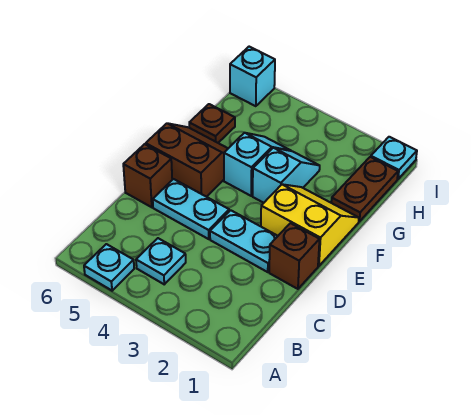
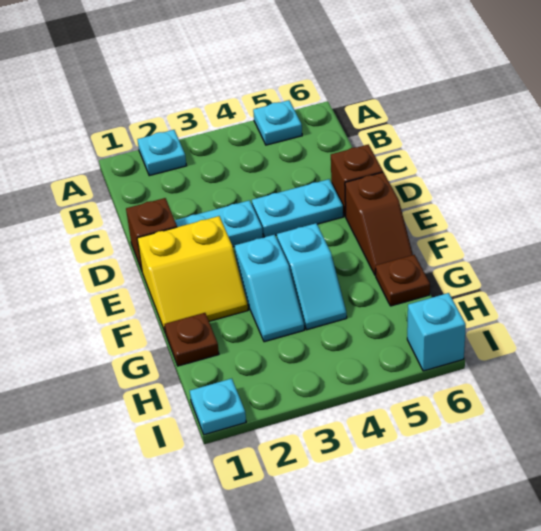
cyan plate B4 level 1 -> cyan plate A2 level 1
brown slope E5:F6 level 1 top E -> brown slope E6:F6 level 1 top E
brown plate G1:H1 level 1 -> brown plate G1 level 1

